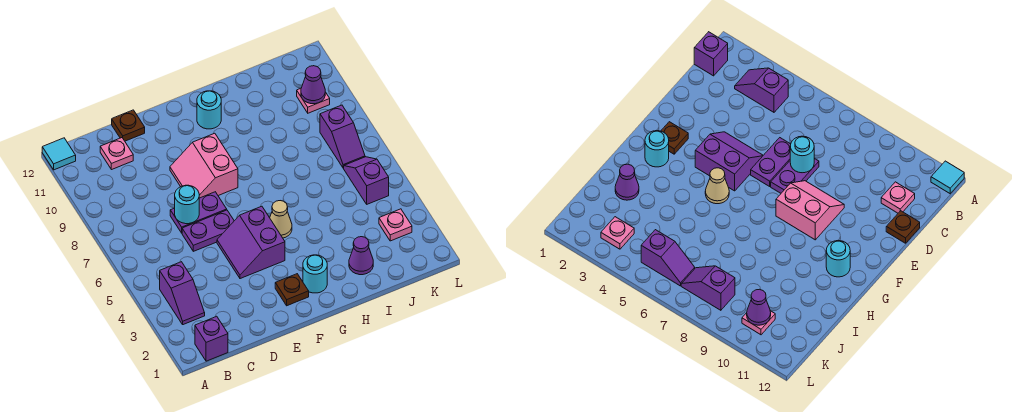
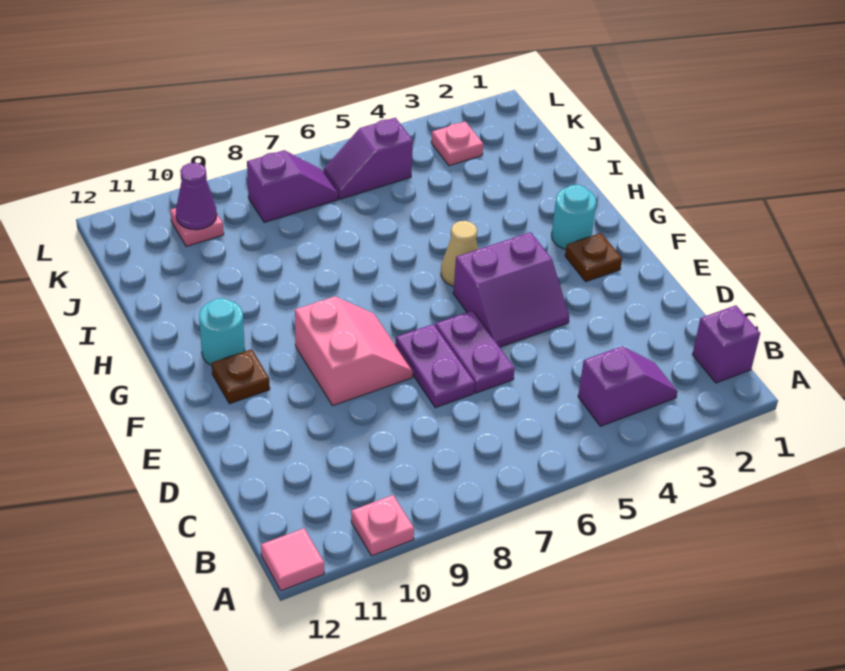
cyan tile A12 level 1 -> pink tile A12 level 1
pink plate C11 level 1 -> pink plate A10 level 1
cyan round brick D7 level 2 -> none
brown plate D12 level 1 -> brown plate F11 level 1
pink slope E8:F9 level 1 top F -> pink slope E8:F9 level 1 top 9
purple cone I2 level 1 -> none

